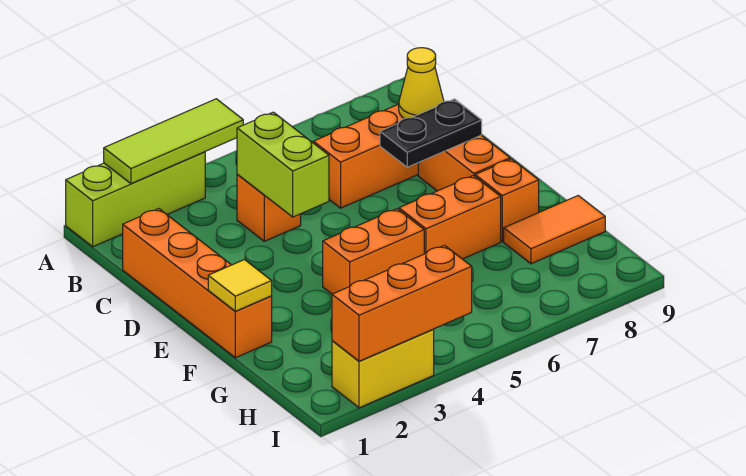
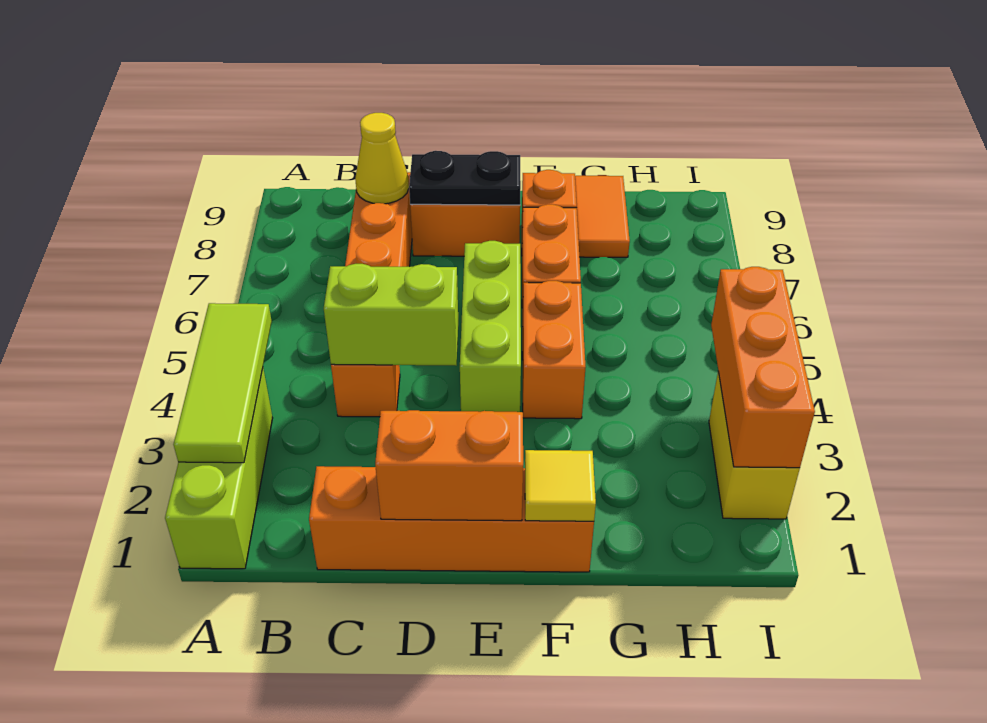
none -> orange brick D1:E1 level 2
black plate D7:D8 level 2 -> black plate D8:E8 level 2
none -> lime brick E4:E6 level 1

